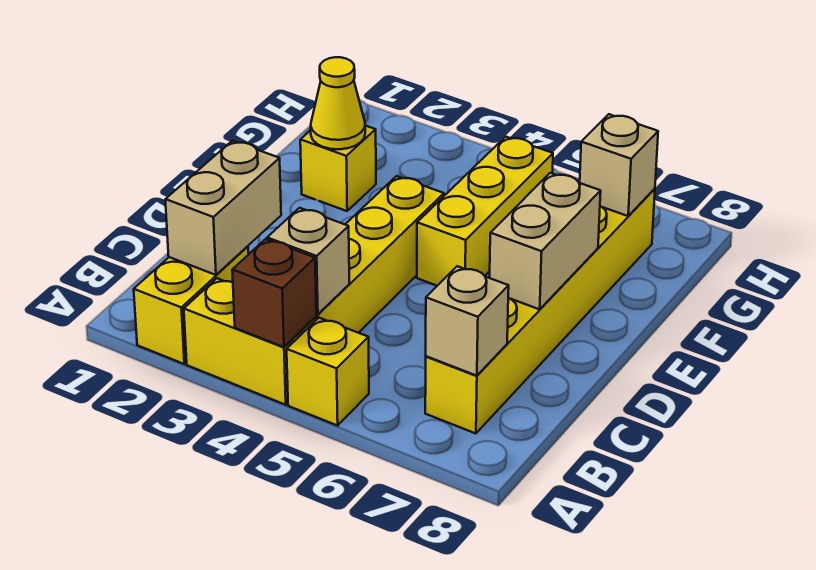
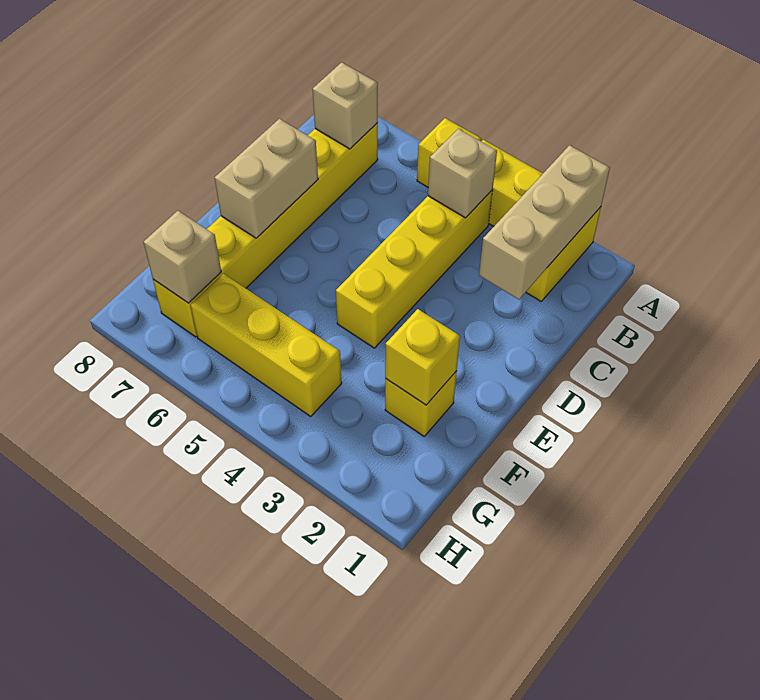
brown brick A4 level 2 -> none
tan brick B2:C2 level 2 -> tan brick A2:C2 level 2
yellow brick E5:G5 level 1 -> yellow brick G4:G6 level 1
yellow cone F2 level 2 -> yellow brick F2 level 2

